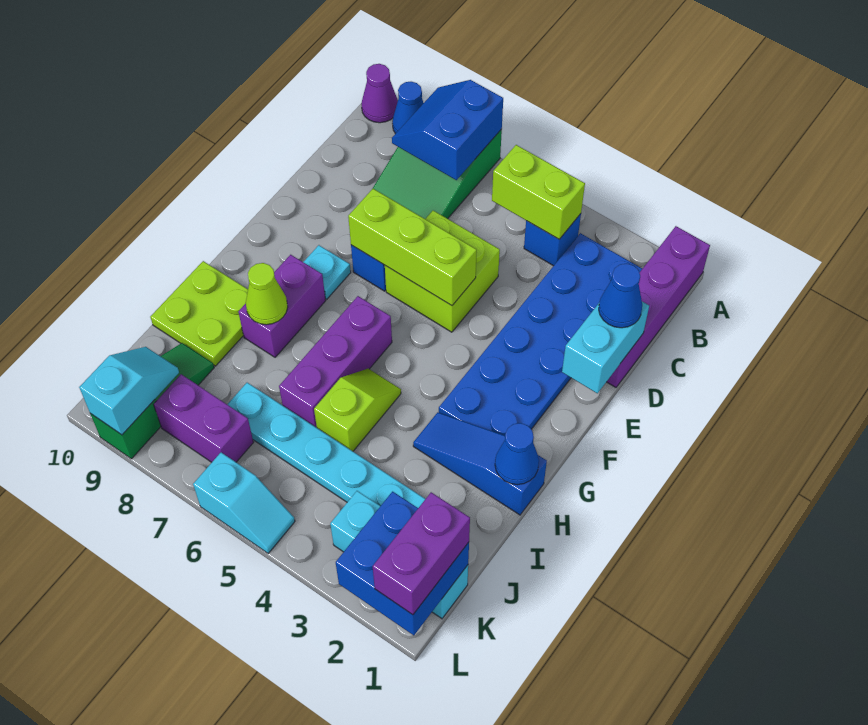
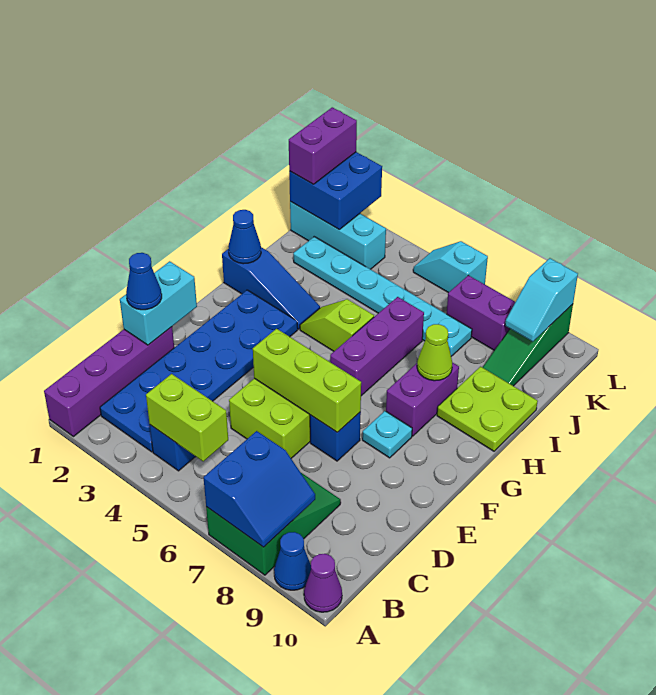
lime slope H5:I5 level 1 top I -> lime slope H4:H5 level 1 top 5

